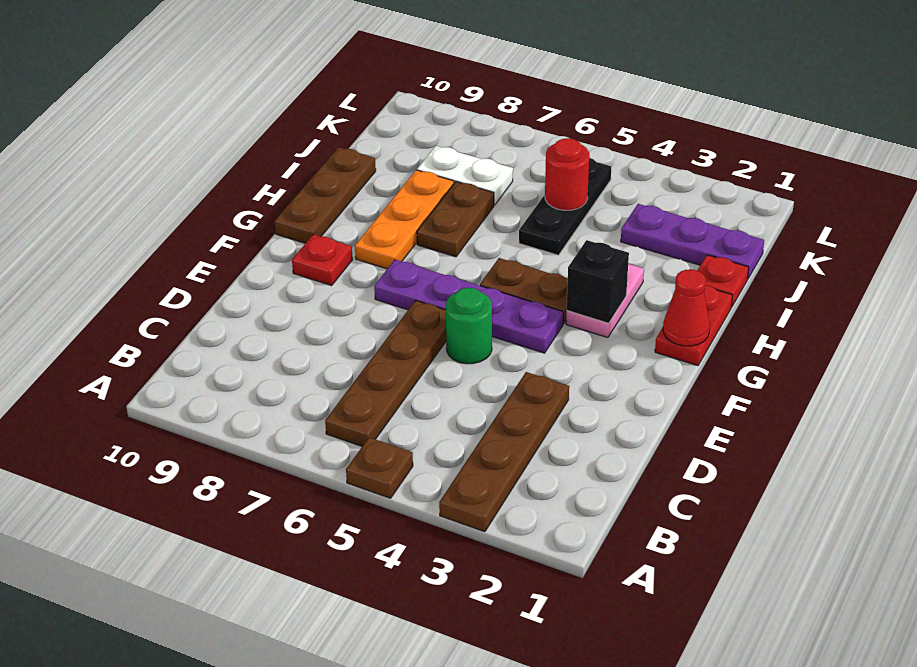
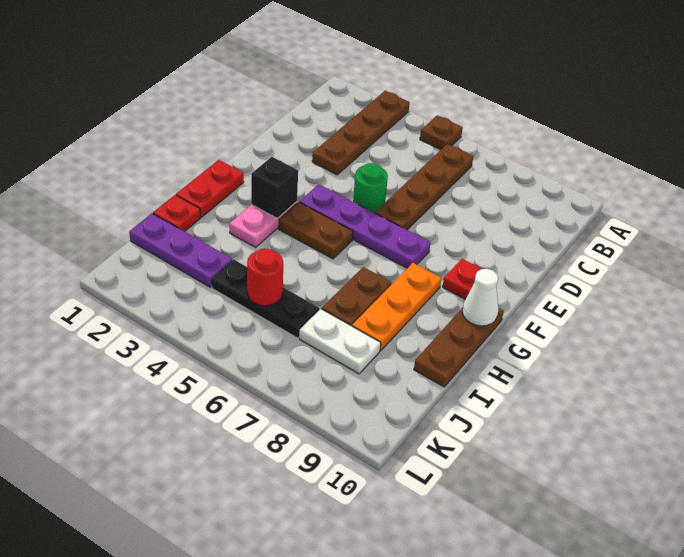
red cone G1 level 2 -> none
none -> white cone G10 level 2
black plate I5:K5 level 1 -> black plate J4:J6 level 1

